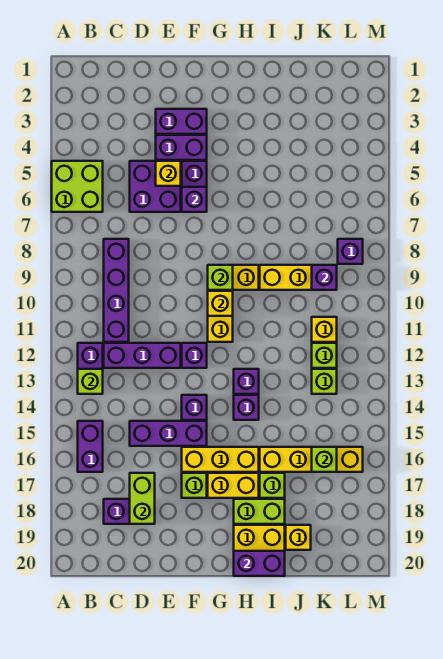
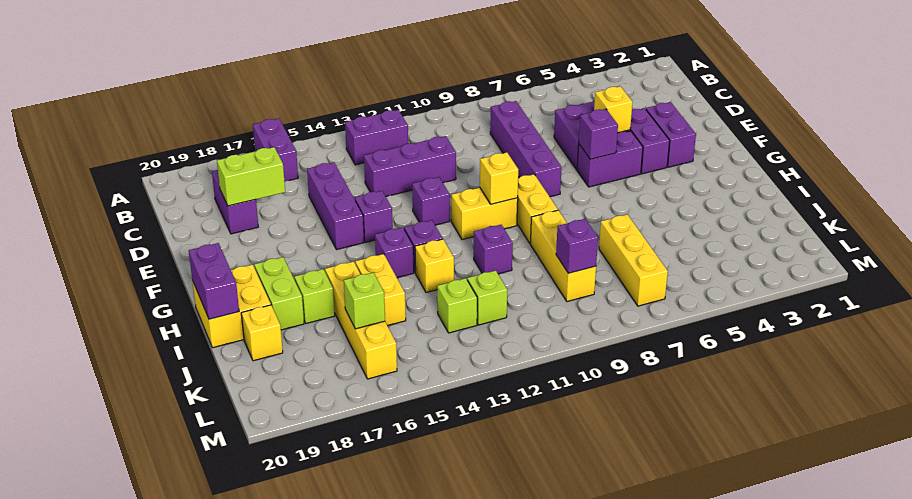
lime brick A5:B6 level 1 -> none
lime brick B13 level 2 -> none
purple brick B15:B16 level 1 -> purple brick A16:B16 level 1
purple brick C8:C11 level 1 -> purple brick C8:F8 level 1
purple brick C12:E12 level 1 -> purple brick D11:D13 level 1
yellow brick F16:H16 level 1 -> yellow brick J7:L7 level 1
lime brick F17 level 1 -> none
lime brick G9 level 2 -> none
yellow brick G17:H17 level 1 -> yellow brick I15:J15 level 1
yellow brick K11 level 1 -> yellow brick I13 level 1
purple brick L8 level 1 -> purple brick I11 level 1

